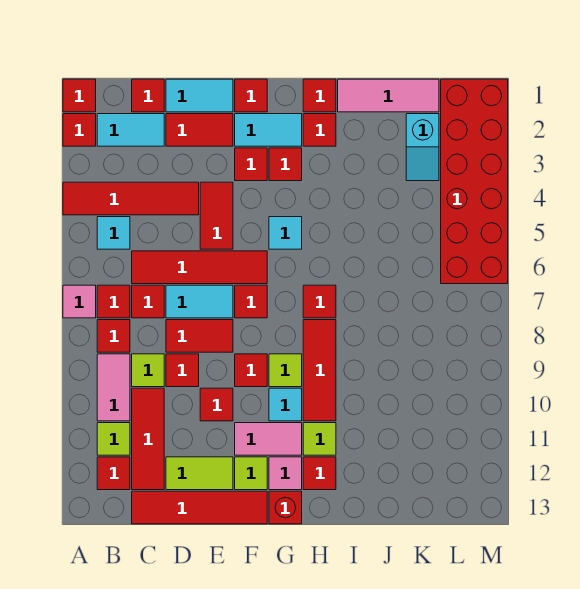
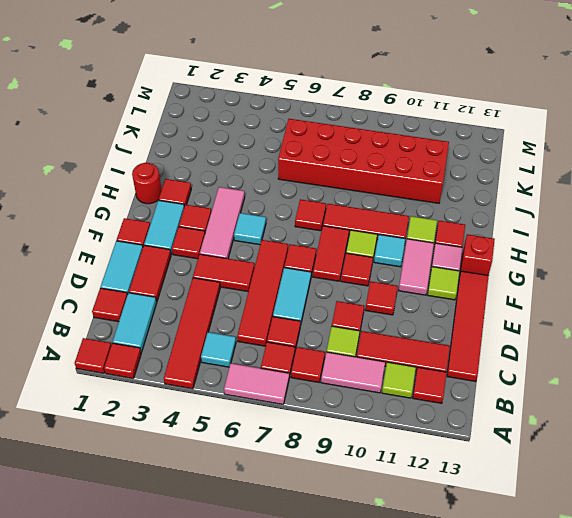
pink tile A7 level 1 -> pink tile A6:A7 level 1
red tile D8:E8 level 1 -> red tile F8:G8 level 1
lime tile D12:E12 level 1 -> none
red tile H1 level 1 -> red round brick H1 level 1
pink tile I1:K1 level 1 -> pink tile F4:H4 level 1
cyan slope K2:K3 level 1 top 2 -> none
red brick L1:M6 level 1 -> red brick J6:K11 level 1

